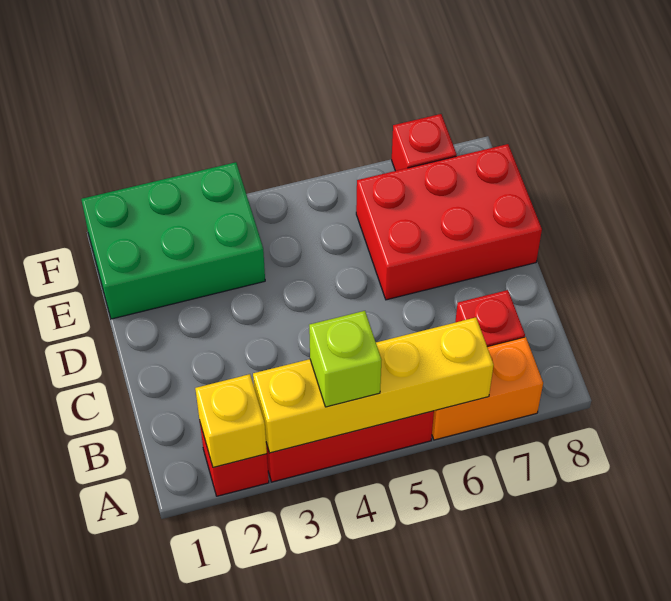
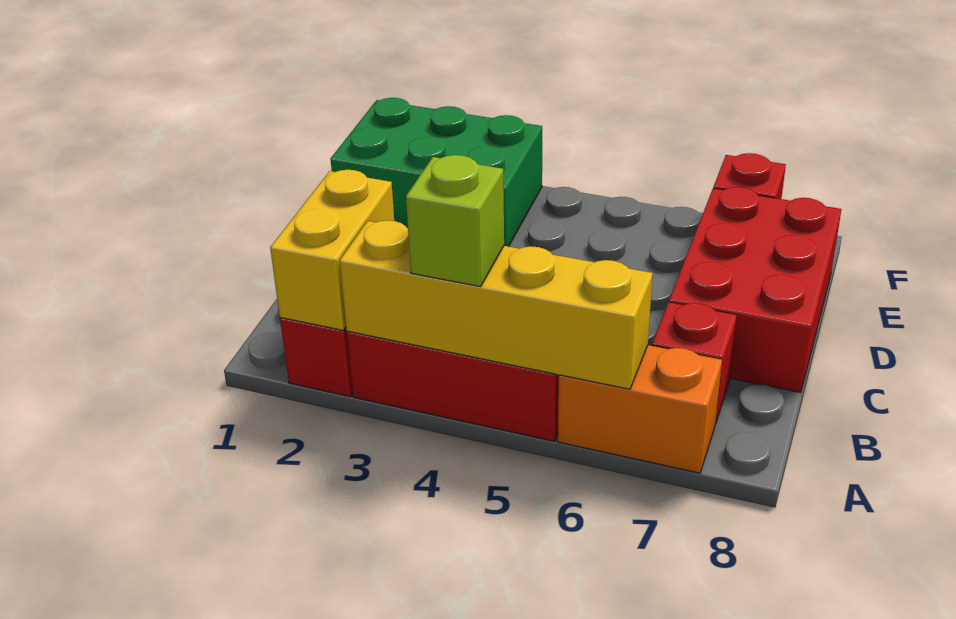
yellow brick A2 level 2 -> yellow brick A2:B2 level 2
red brick D6:E8 level 1 -> red brick C7:E8 level 1

